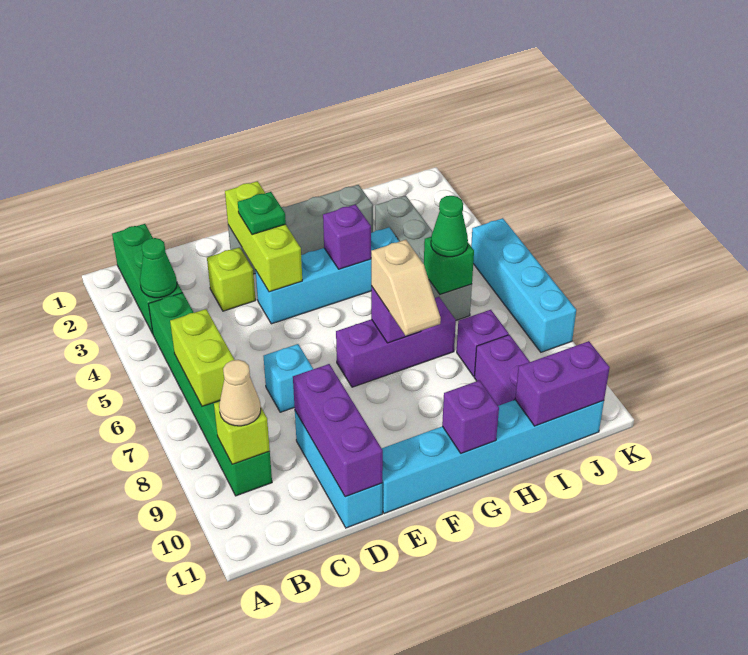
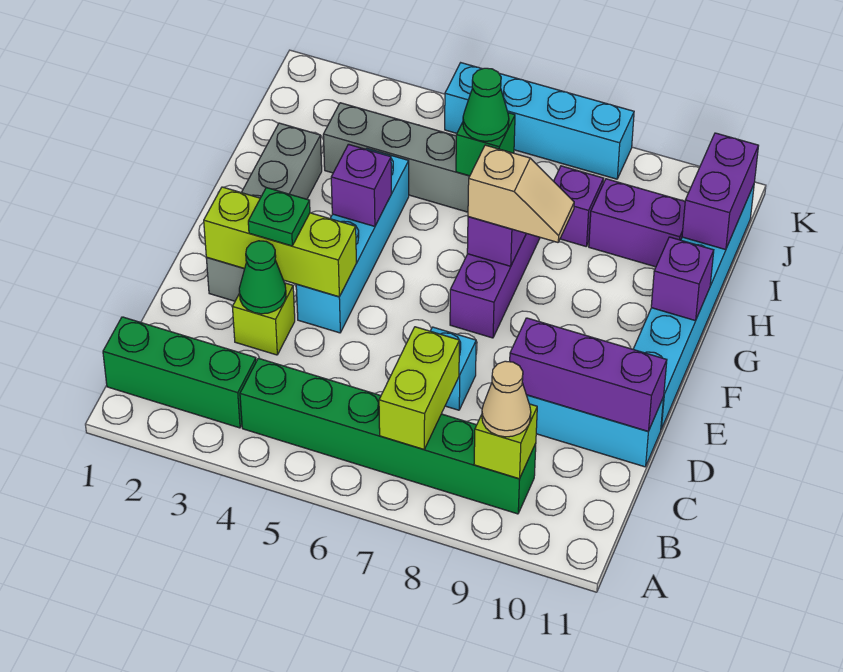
green cone B3 level 2 -> green cone D3 level 2
lime brick B6:B7 level 2 -> lime brick B7:C7 level 2

